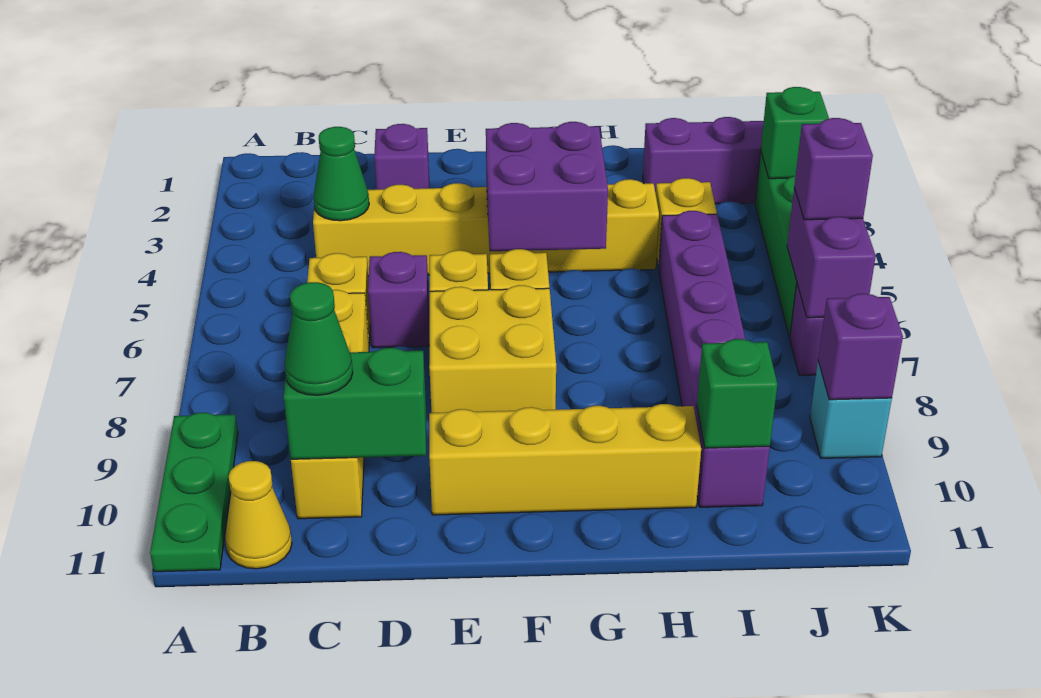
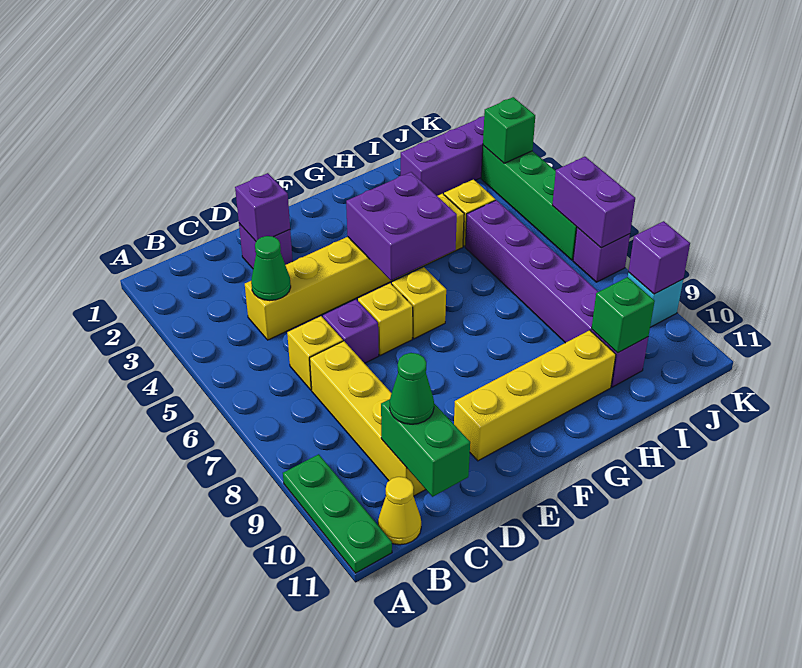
green brick C10:D10 level 2 -> green brick C10:C11 level 2
yellow brick E7:F8 level 1 -> none
purple brick K6 level 3 -> purple brick D2 level 2

